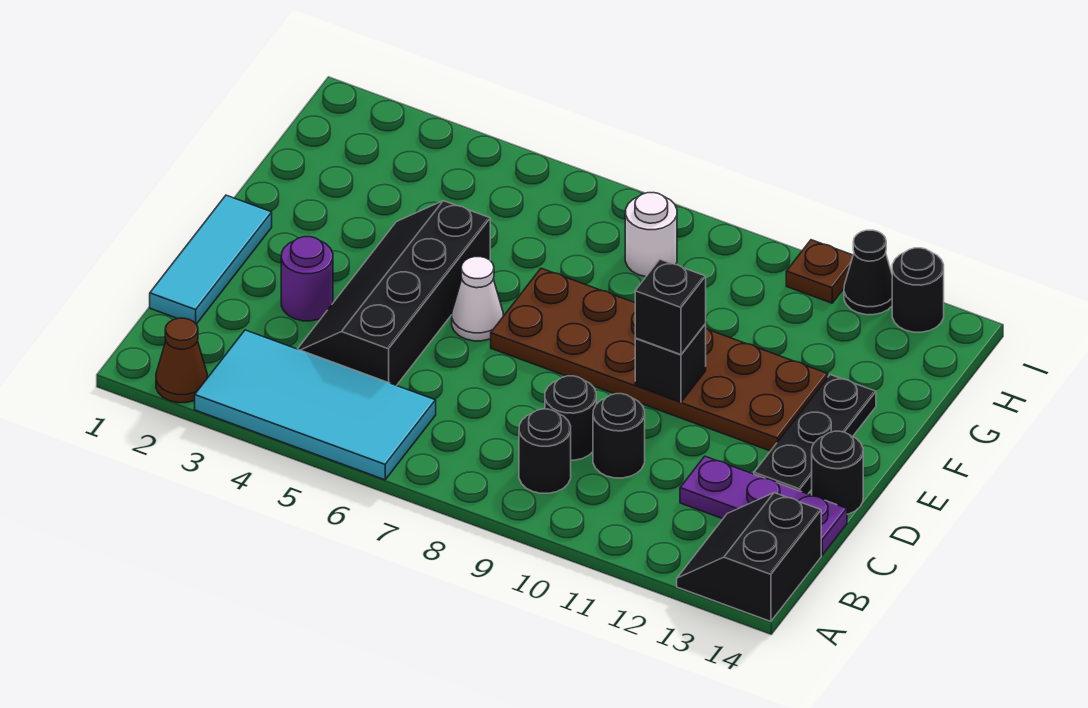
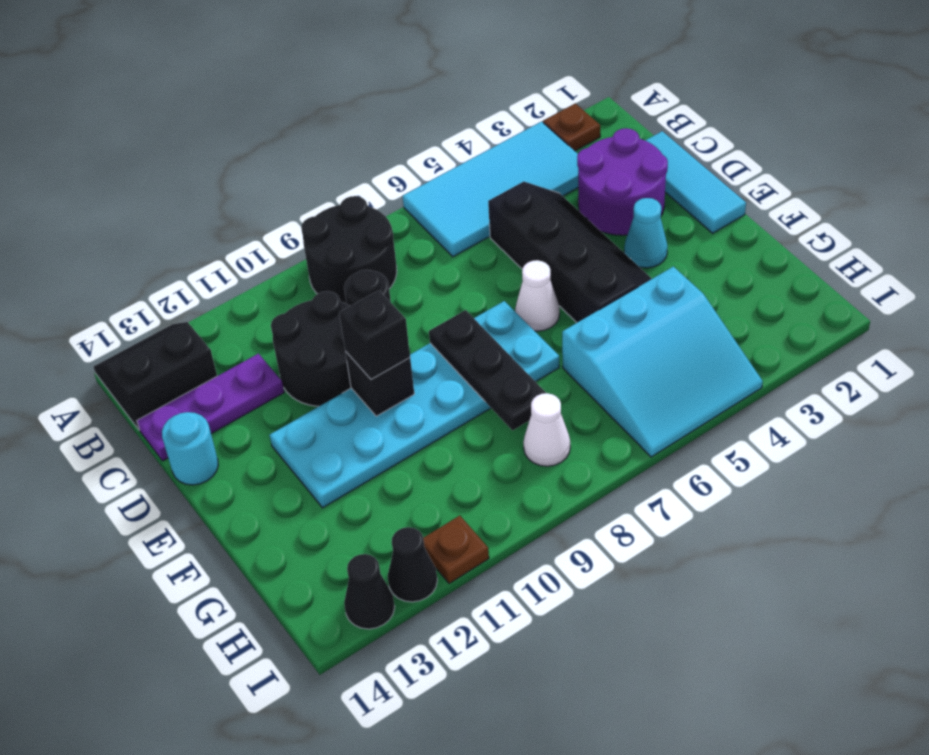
brown cone A2 level 1 -> brown plate A2 level 1
black slope A13:B14 level 1 top 14 -> black slope A13:B14 level 1 top B
black round brick B9 level 1 -> black round brick A8:B9 level 1
black round brick C10 level 1 -> black round brick C10:D11 level 1
purple round brick D3 level 1 -> purple round brick C2:D3 level 1
black plate D13:F13 level 1 -> black plate E8:G8 level 2
black round brick D14 level 1 -> cyan round brick D14 level 1
none -> cyan cone E3 level 1
brown plate E7:F12 level 1 -> cyan plate E7:F12 level 1
none -> cyan slope G4:I6 level 1 top G
white round brick H8 level 1 -> white cone H8 level 1
black round brick I13 level 1 -> black cone I13 level 1

